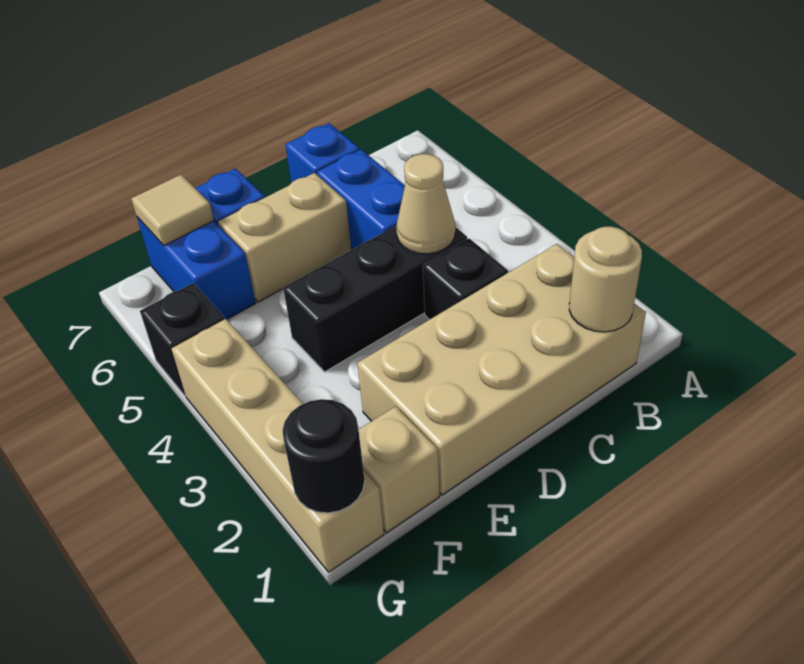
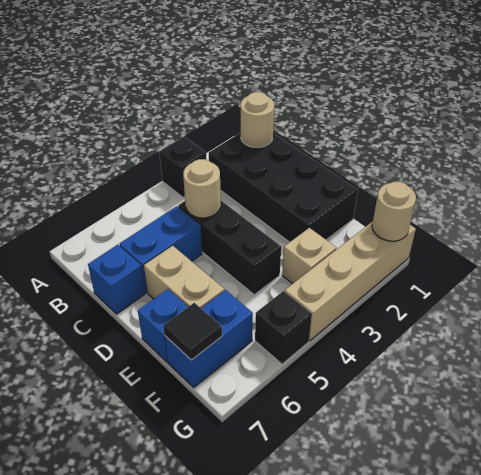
tan brick B1:E2 level 1 -> black brick B1:E2 level 1
black brick C3 level 1 -> black brick A3 level 1
tan cone C4 level 2 -> tan round brick C4 level 2
tan brick F1 level 1 -> tan brick F3 level 1
tan tile F7 level 2 -> black tile F7 level 2
black round brick G1 level 2 -> tan round brick G1 level 2

